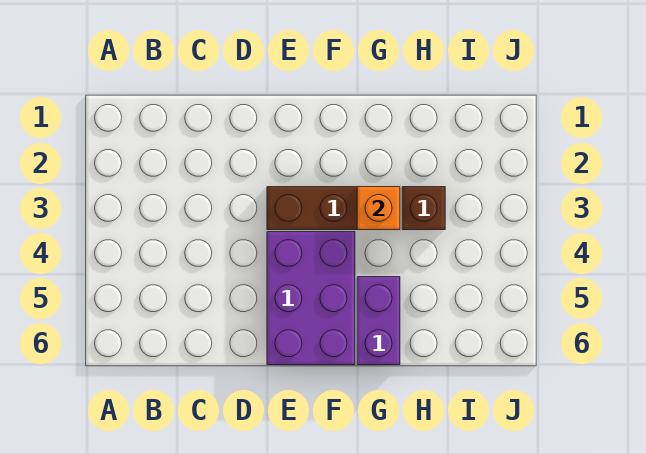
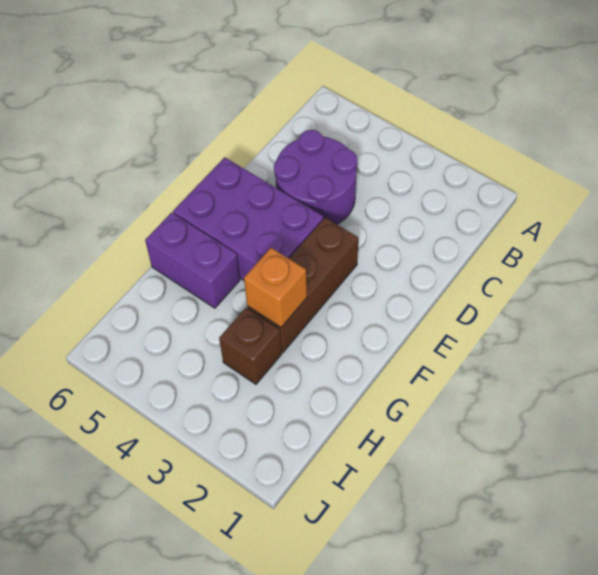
none -> purple round brick C4:D5 level 1

